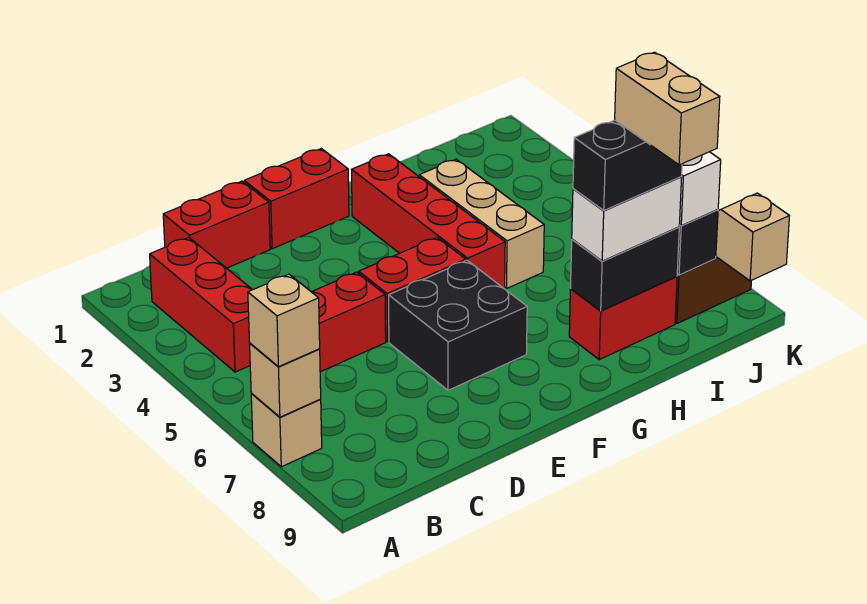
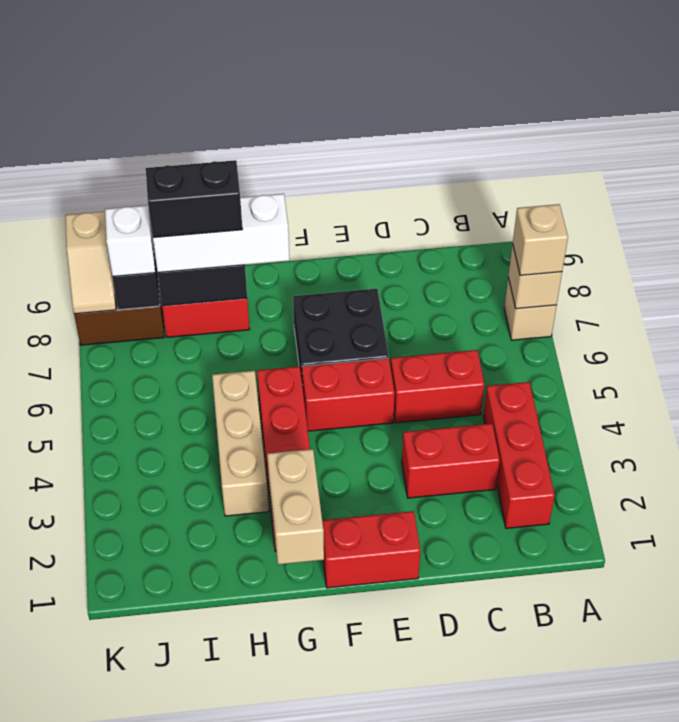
red brick C1:D1 level 1 -> red brick C3:D3 level 1
white brick H8:I8 level 3 -> white brick G8:I8 level 3
tan brick I8:I9 level 5 -> tan brick G1:G2 level 2

